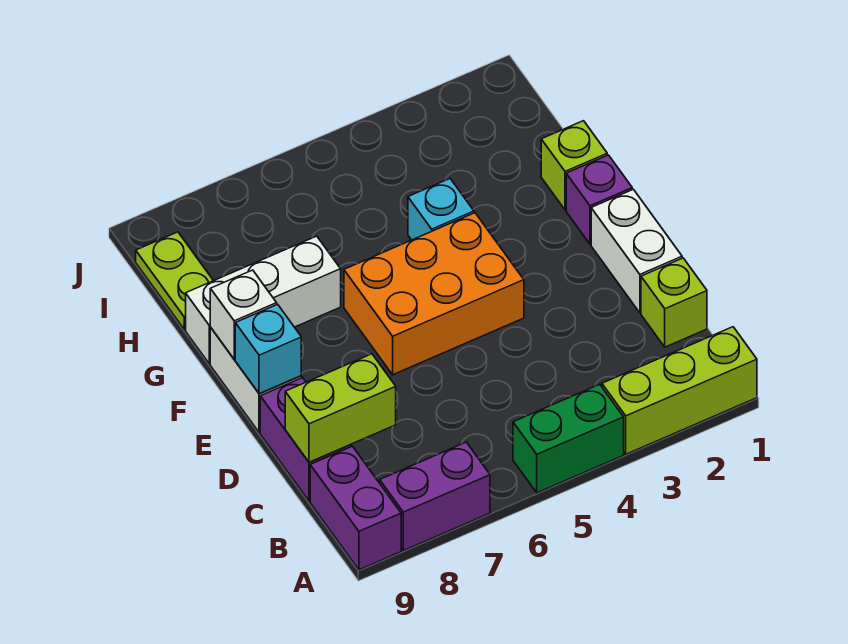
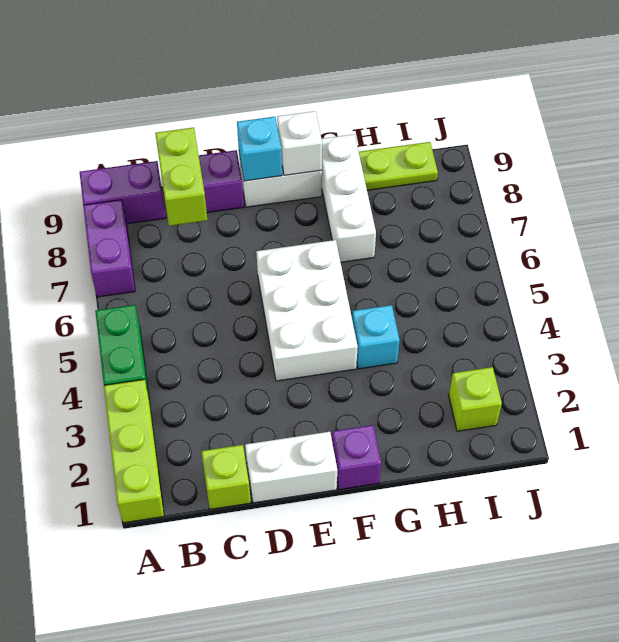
orange brick E4:F6 level 1 -> white brick E4:F6 level 1
lime brick G1 level 1 -> lime brick I2 level 1

